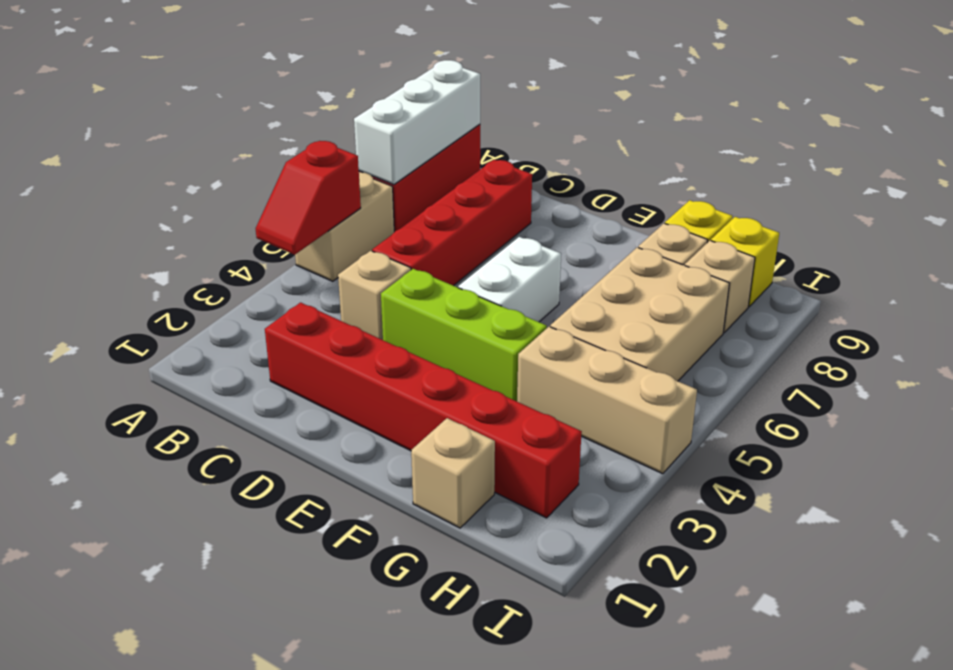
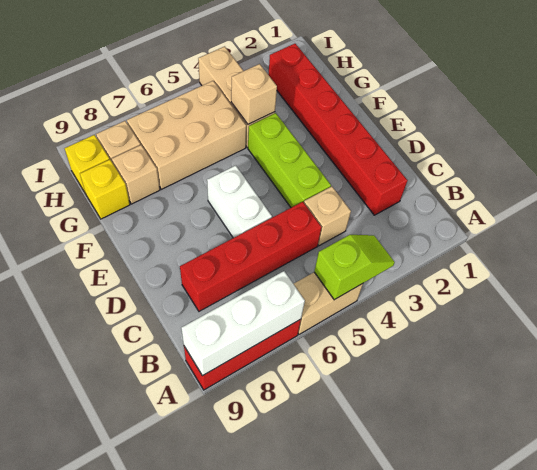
red slope A4:A5 level 2 top 5 -> lime slope A4:A5 level 2 top 5
white brick E5:E6 level 1 -> white brick D6:E6 level 1
tan brick G1 level 1 -> tan brick G4 level 2

